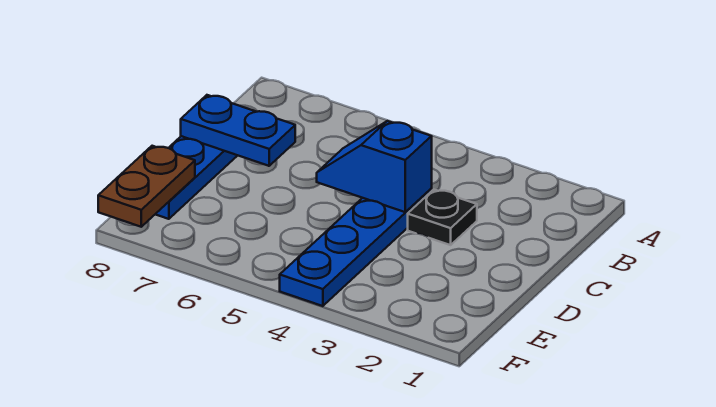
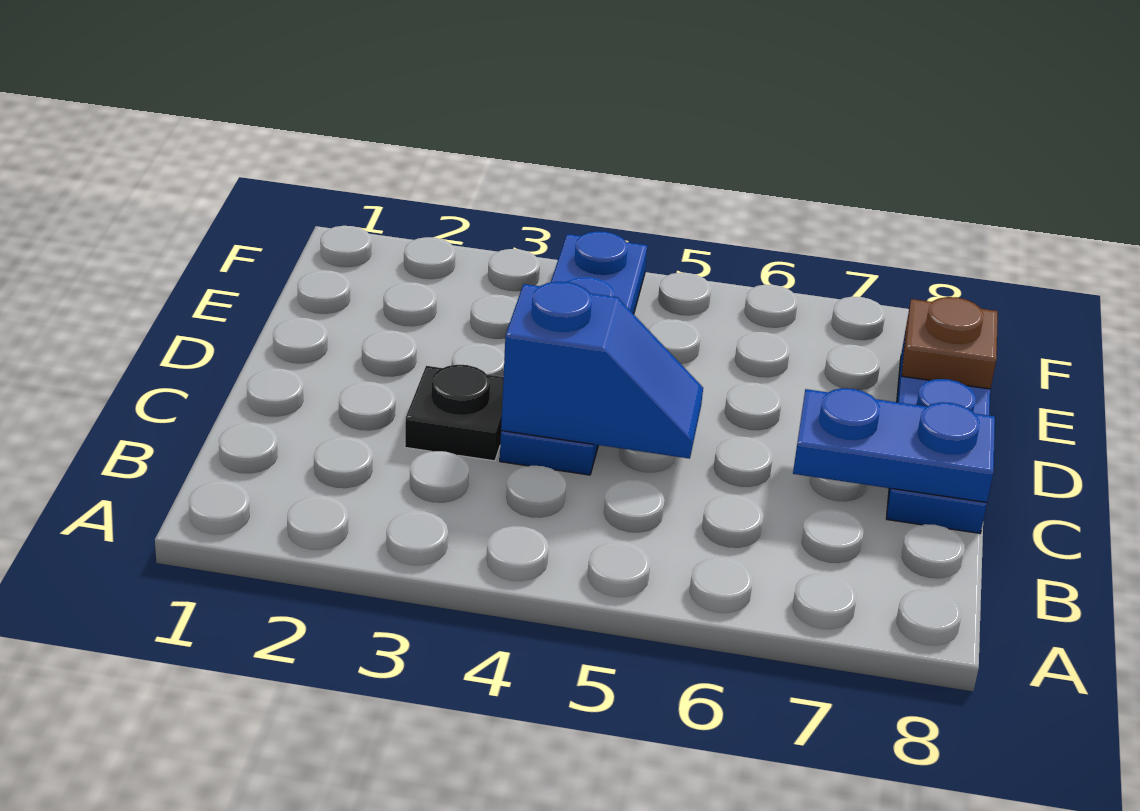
brown plate E8:F8 level 2 -> brown plate E8 level 2

